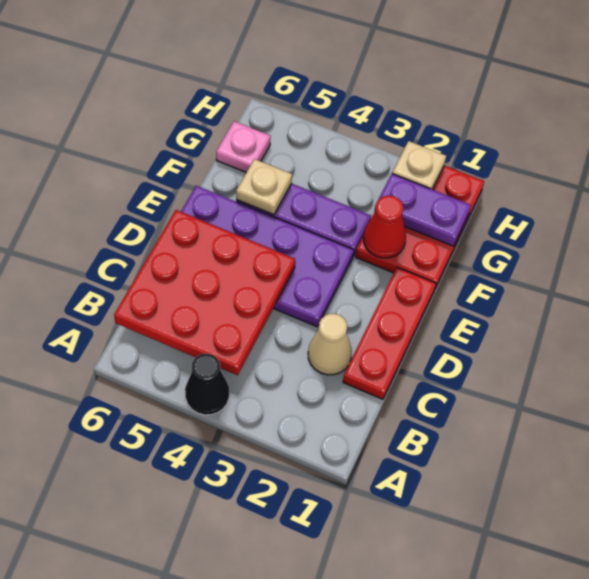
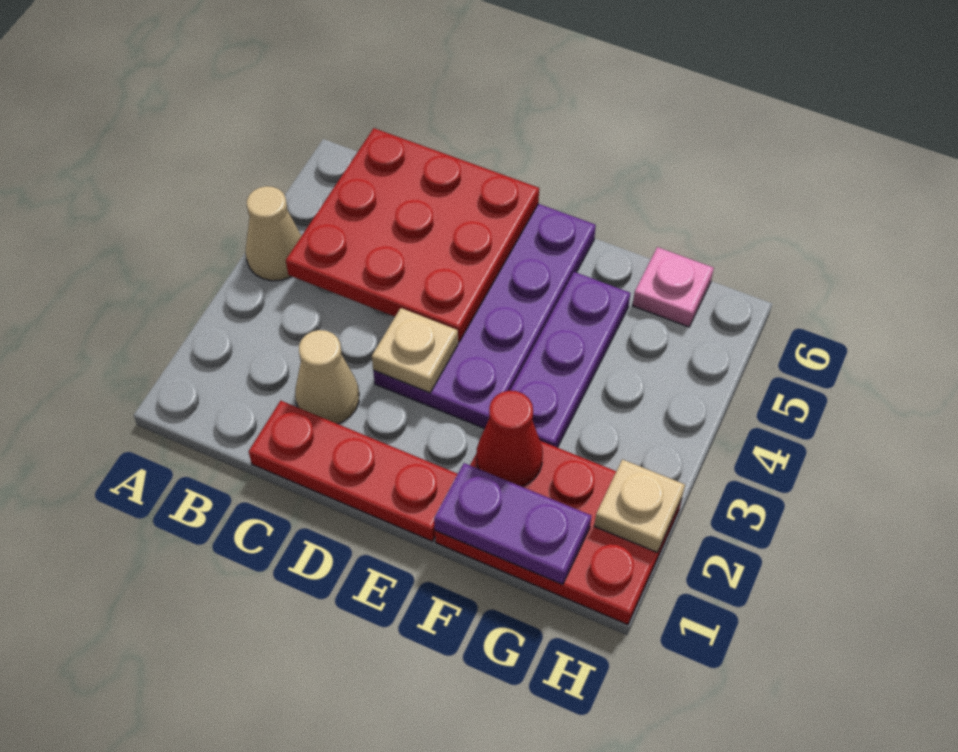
black cone A4 level 1 -> tan cone A4 level 1
tan plate F5 level 2 -> tan plate D3 level 2
purple plate G1:G2 level 2 -> purple plate F1:G1 level 2

